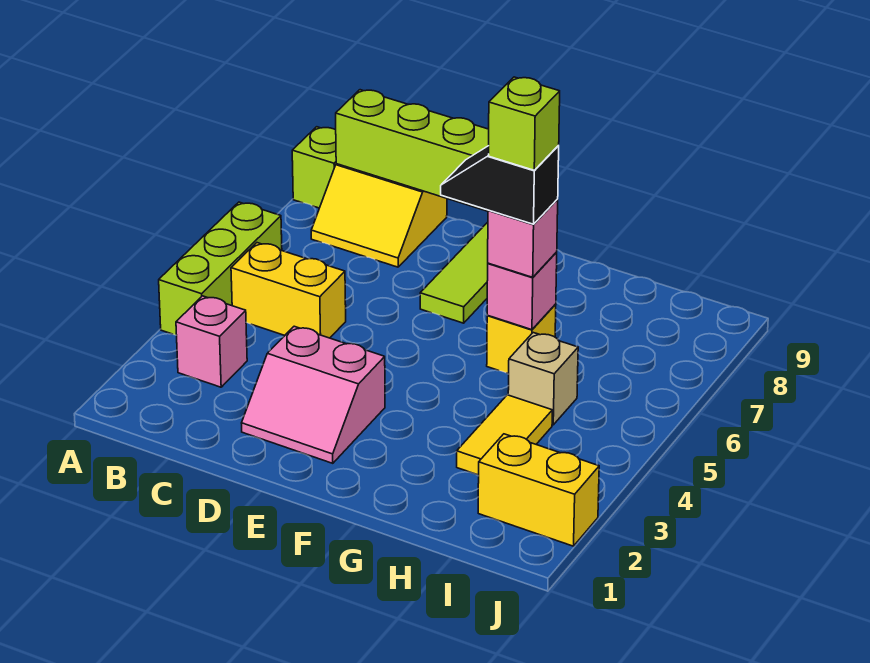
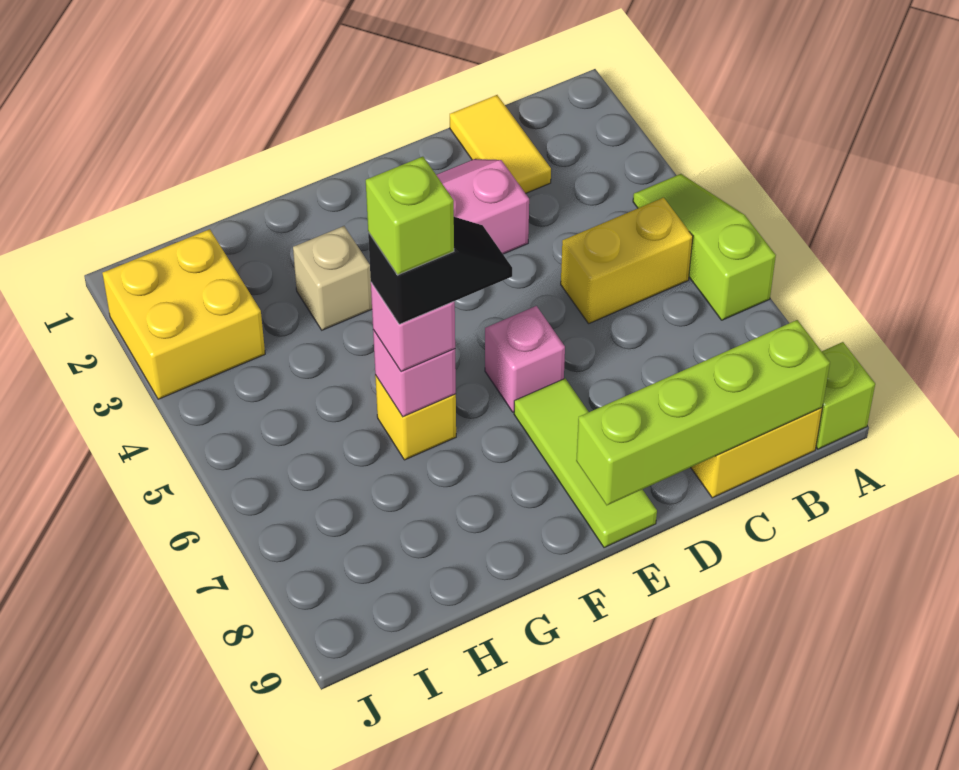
lime brick A4:A6 level 1 -> lime slope A4:A6 level 1 top 6
pink brick B3 level 1 -> pink brick E6 level 1
yellow tile H3:H4 level 1 -> yellow tile C1:C2 level 1
tan brick H5 level 1 -> tan brick G3 level 1
yellow brick I2:J2 level 1 -> yellow brick I2:J3 level 1

